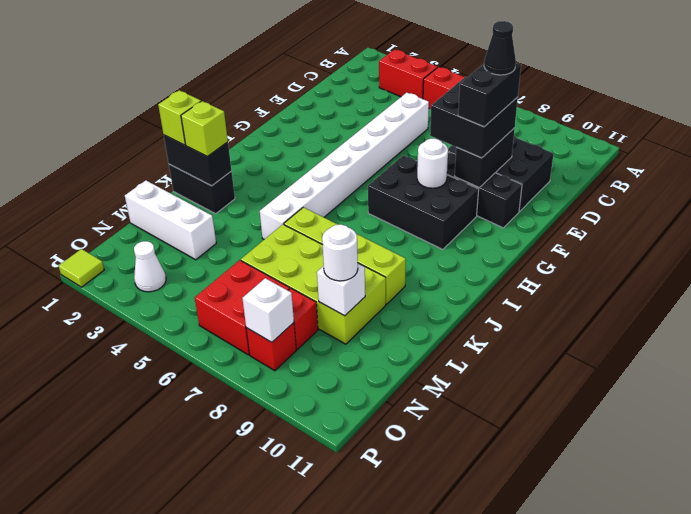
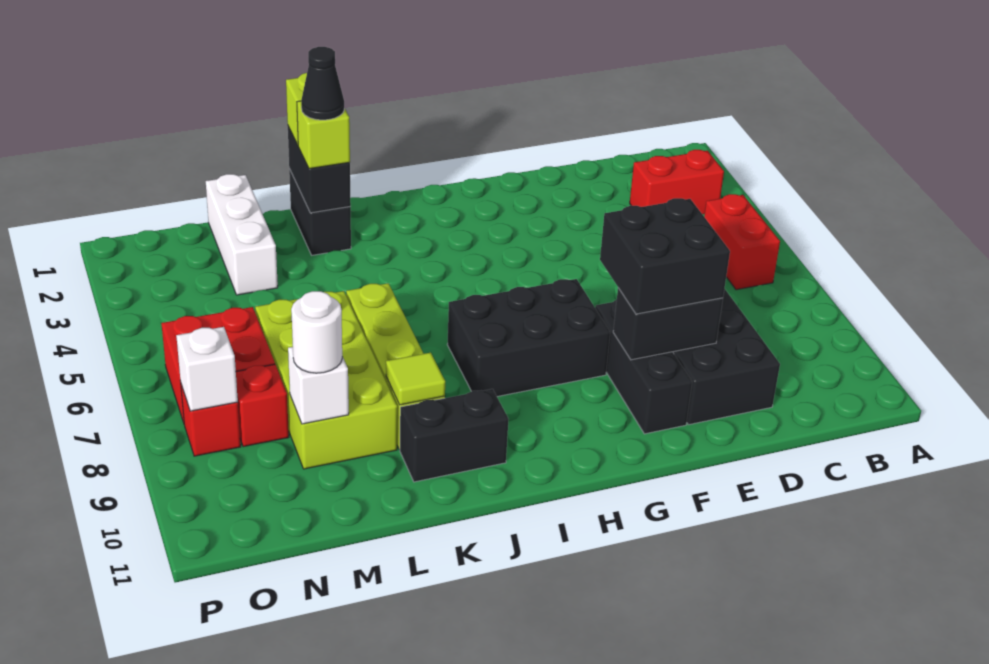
red brick B3:B4 level 1 -> red brick B3:C3 level 1
white brick D5:K5 level 1 -> none
black brick E9:F9 level 4 -> black brick J10:K10 level 1
black cone E9 level 5 -> black cone K2 level 4
black brick G7:H9 level 1 -> black brick G7:I8 level 1
white round brick G8 level 2 -> none
white cone O3 level 1 -> none
lime tile P1 level 1 -> lime tile K9 level 2

